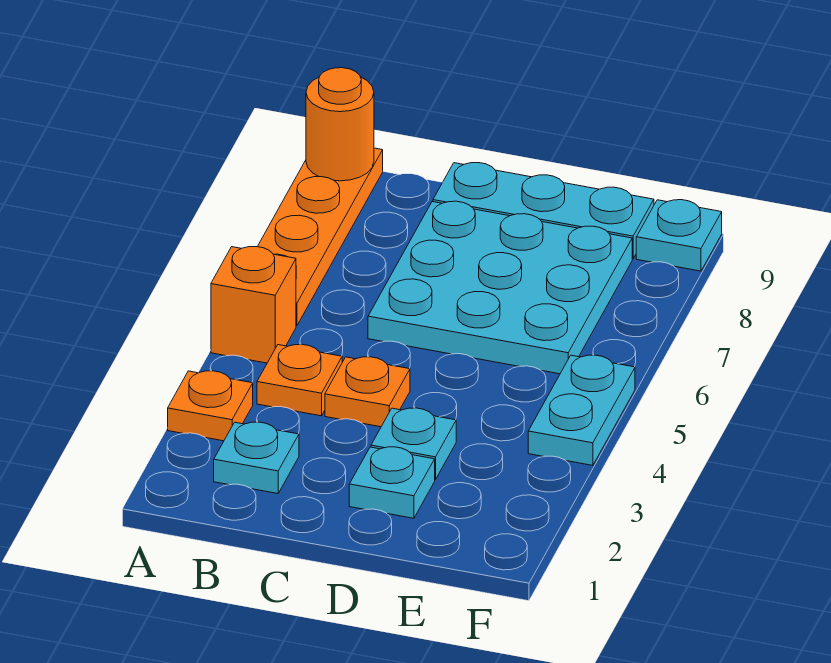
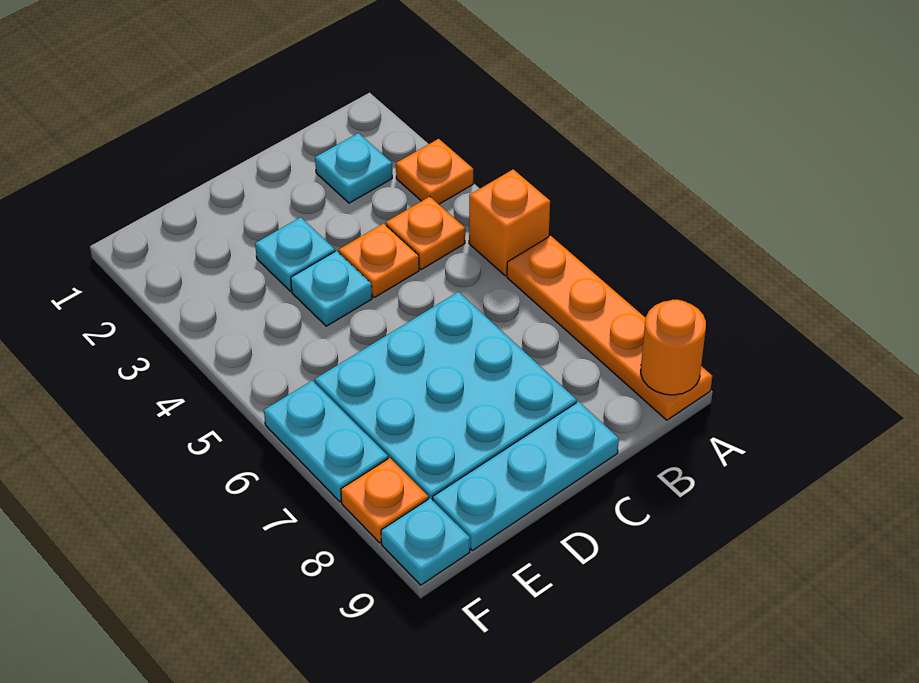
cyan plate D2 level 1 -> cyan plate D4 level 1
cyan plate F4:F5 level 1 -> cyan plate F6:F7 level 1
none -> orange plate F8 level 1

